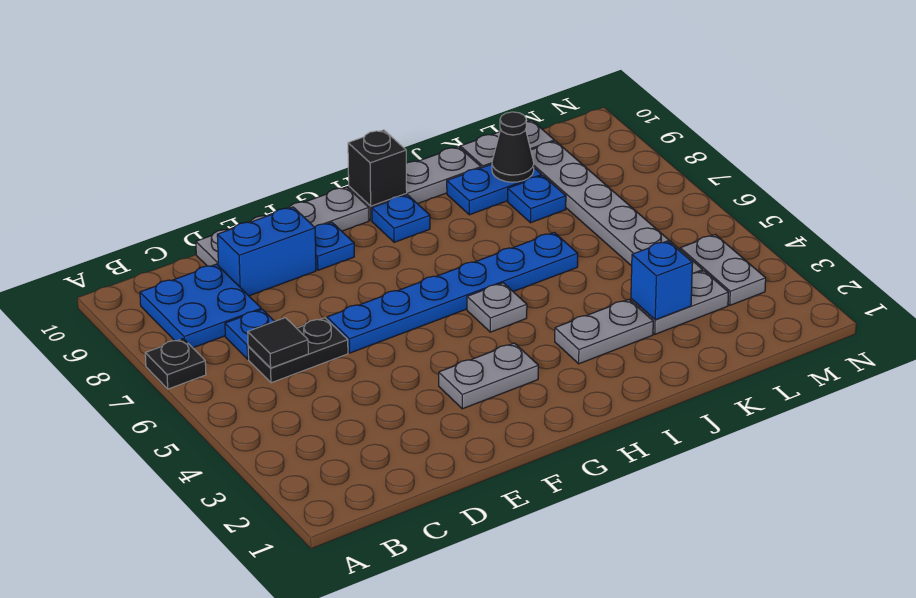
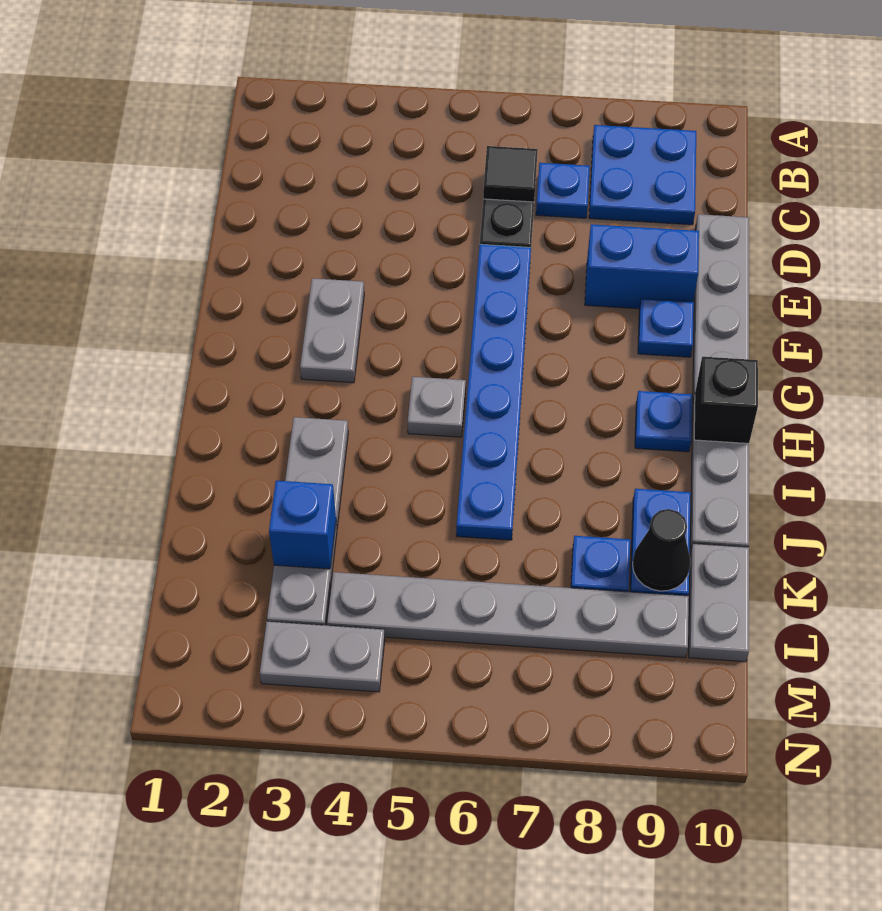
black plate A7 level 1 -> none
blue brick D9:E9 level 1 -> blue brick E8:E9 level 1

